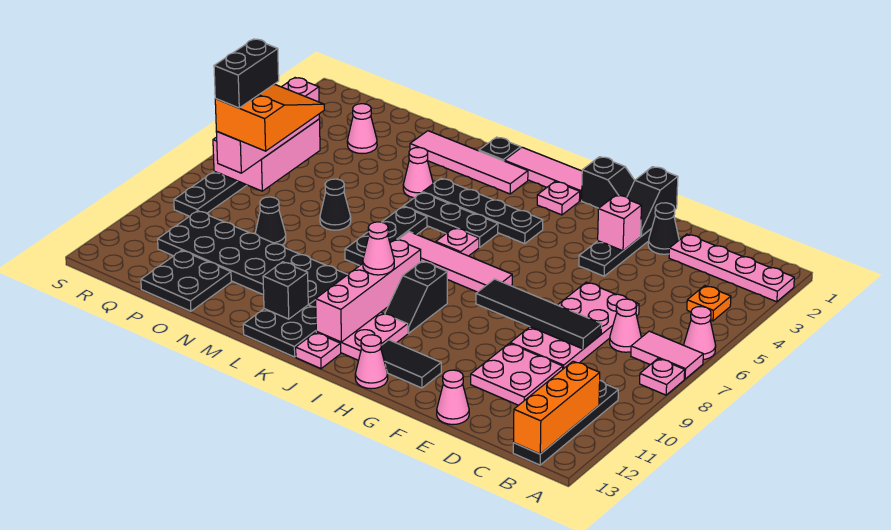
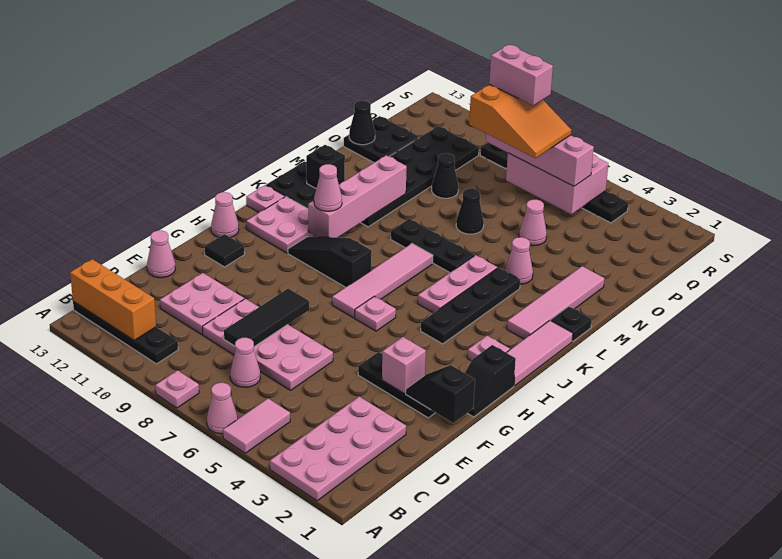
pink plate A2:D2 level 1 -> pink plate A2:D3 level 1
pink tile A7:B7 level 1 -> pink tile A5:B5 level 1
orange plate B4 level 1 -> none
black tile D8:G8 level 2 -> black tile D8:F8 level 2
black cone E2 level 1 -> black cone O13 level 2
black tile G12:H12 level 1 -> black tile G12 level 1
black slope I9:I10 level 1 top 9 -> black slope I8:I10 level 1 top 8
black plate J5:L5 level 1 -> pink plate J5:L5 level 1
pink plate J6 level 1 -> pink plate H6 level 1
pink brick J9:J12 level 2 -> pink brick J10:M10 level 2
pink cone P3 level 1 -> pink cone O5 level 1
black brick Q7:Q8 level 5 -> pink brick Q7:Q8 level 5

